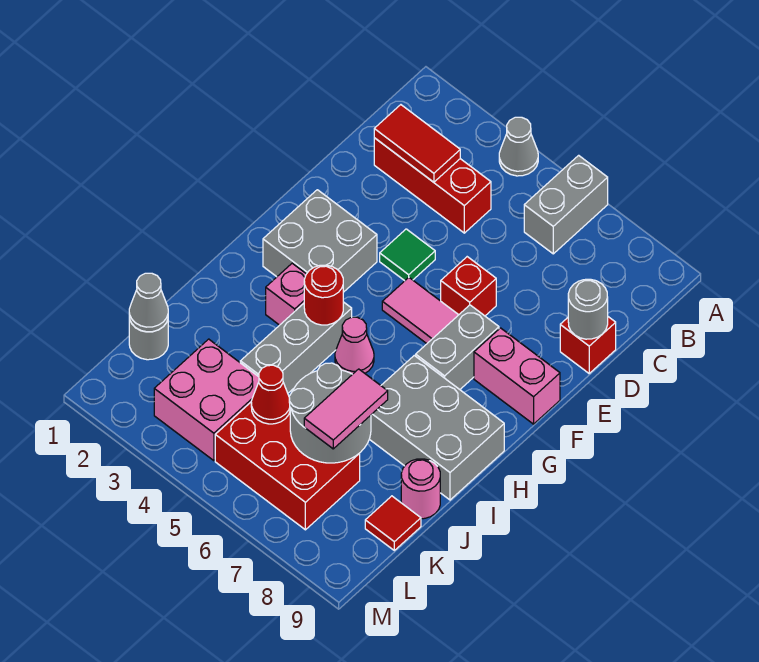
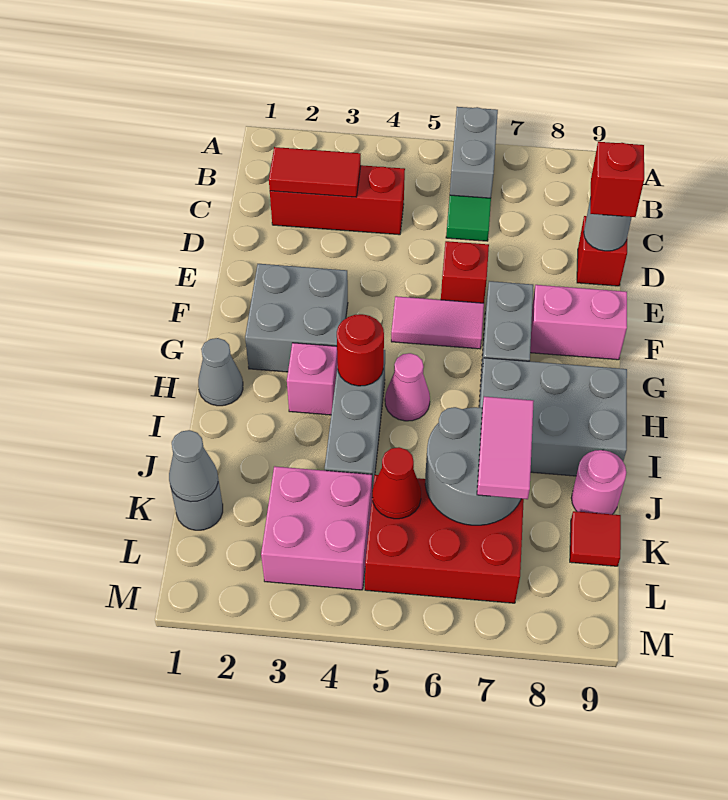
grey cone A4 level 1 -> grey cone H1 level 1
none -> red brick D9 level 3
green tile E4 level 1 -> green tile C6 level 1

